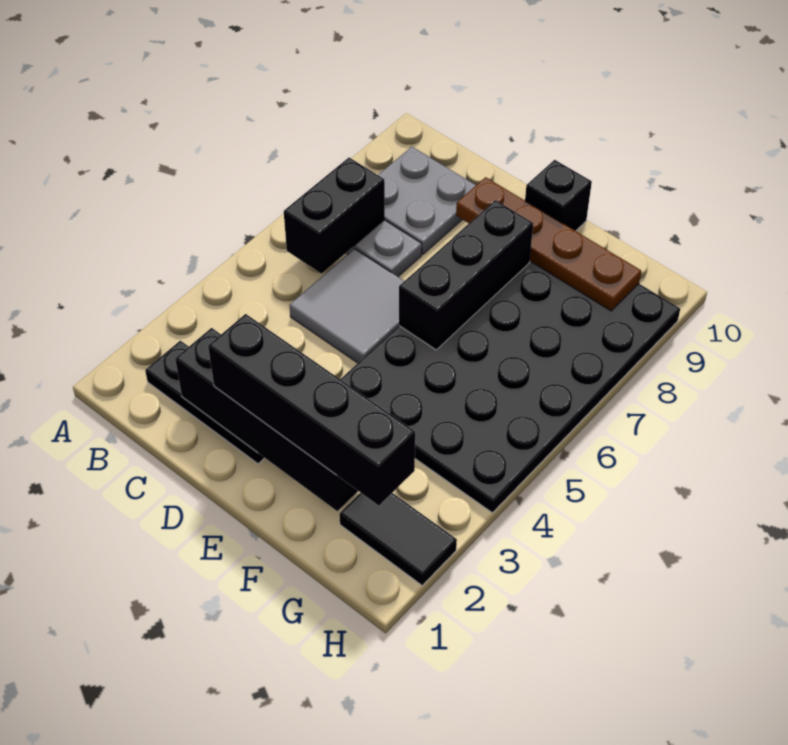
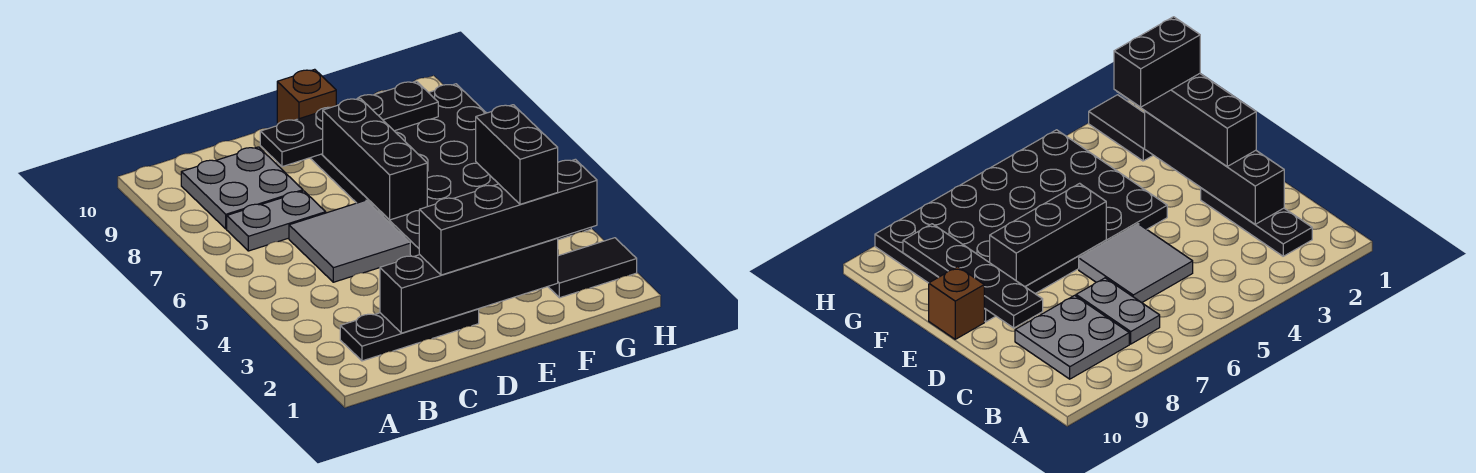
black brick B6:B7 level 2 -> black brick F2:F3 level 4
brown plate D9:G9 level 2 -> black plate D9:G9 level 2
black brick E10 level 1 -> brown brick E10 level 1

